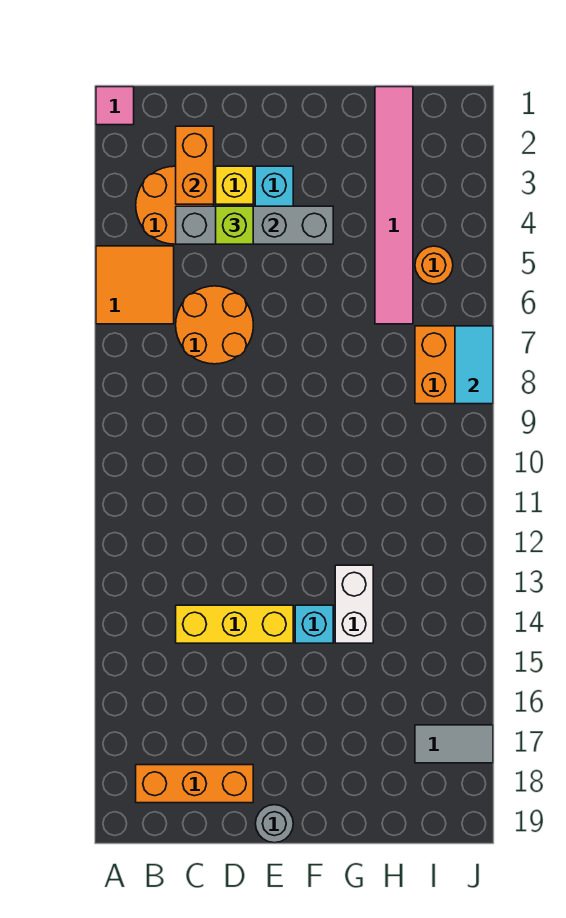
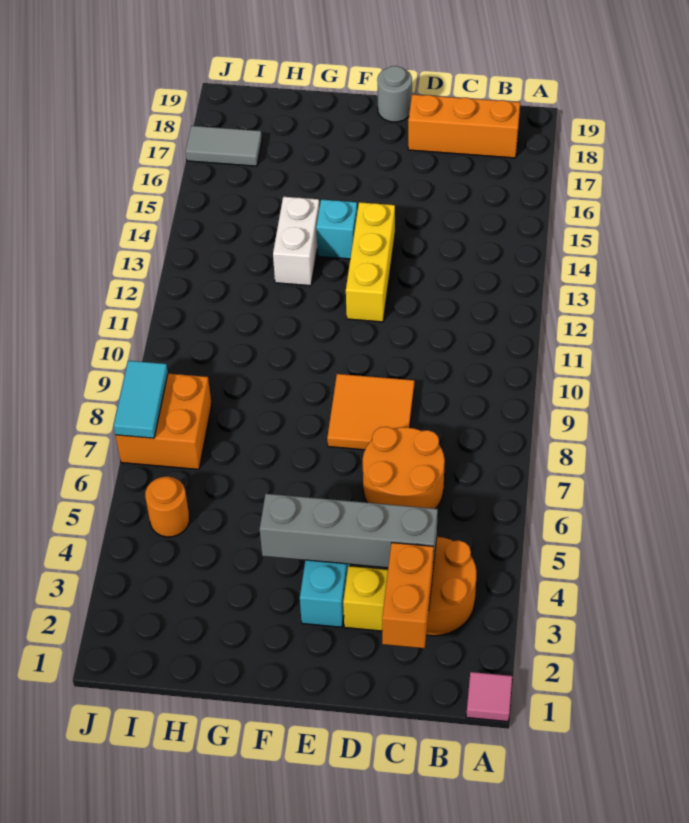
orange tile A5:B6 level 1 -> orange tile D8:E9 level 1
yellow brick C14:E14 level 1 -> yellow brick E12:E14 level 1
lime brick D4 level 3 -> none
pink tile H1:H6 level 1 -> none

